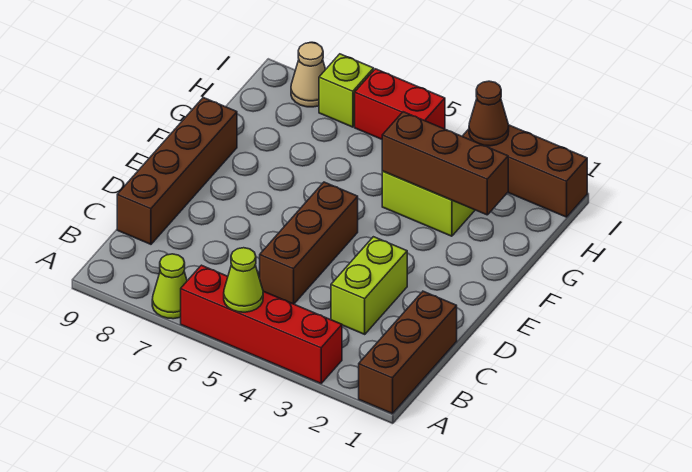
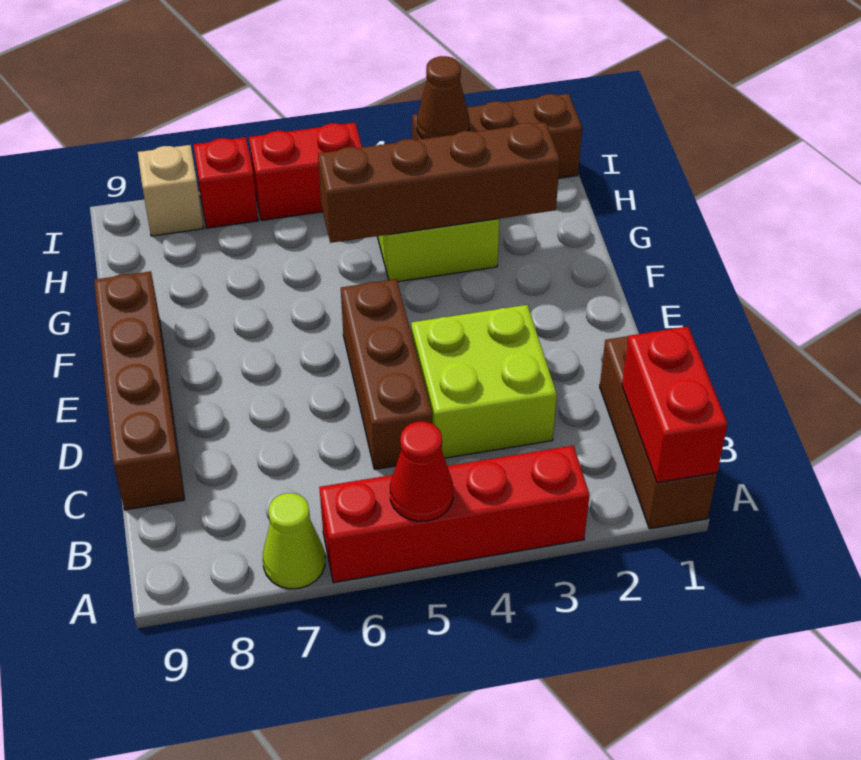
none -> red brick A1:B1 level 2
lime cone A5 level 2 -> red cone A5 level 2
lime brick C3:D3 level 1 -> lime brick C3:D4 level 1
brown brick G2:G4 level 2 -> brown brick G2:G5 level 2
lime brick I7 level 1 -> red brick I7 level 1
tan cone I8 level 1 -> tan brick I8 level 1

